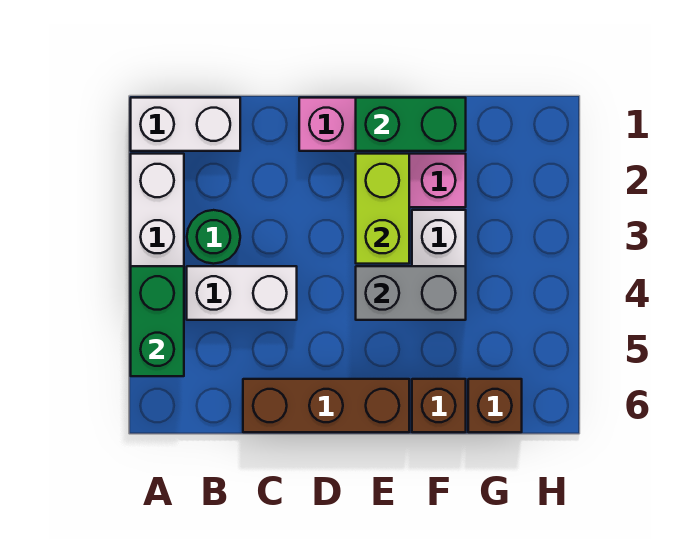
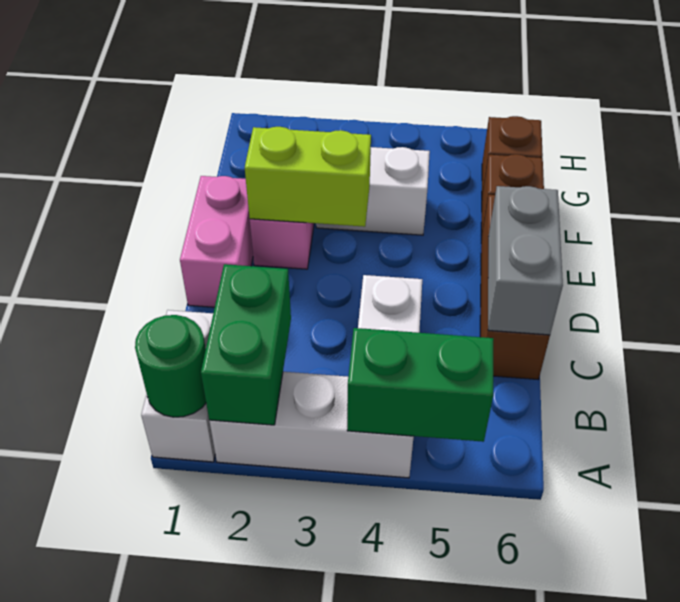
green round brick B3 level 1 -> green round brick A1 level 2
green brick E1:F1 level 2 -> green brick A2:B2 level 2
grey brick E4:F4 level 2 -> grey brick C6:D6 level 2

